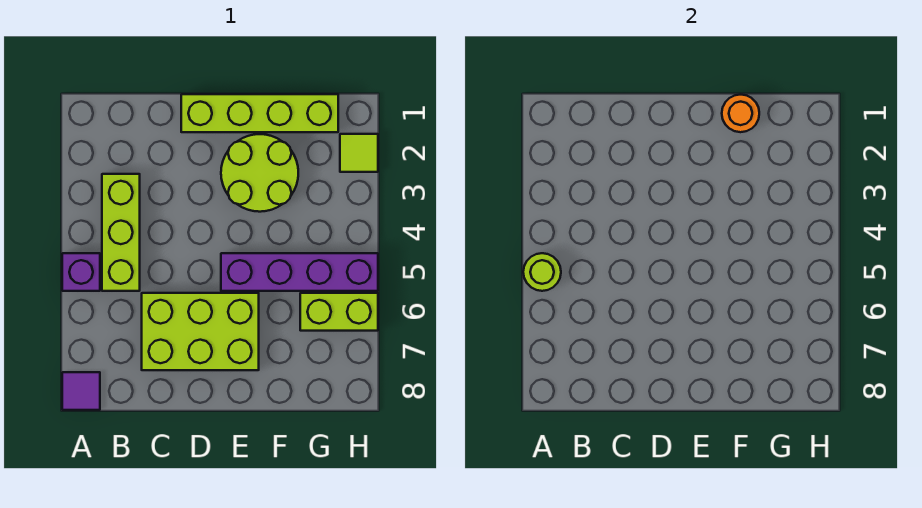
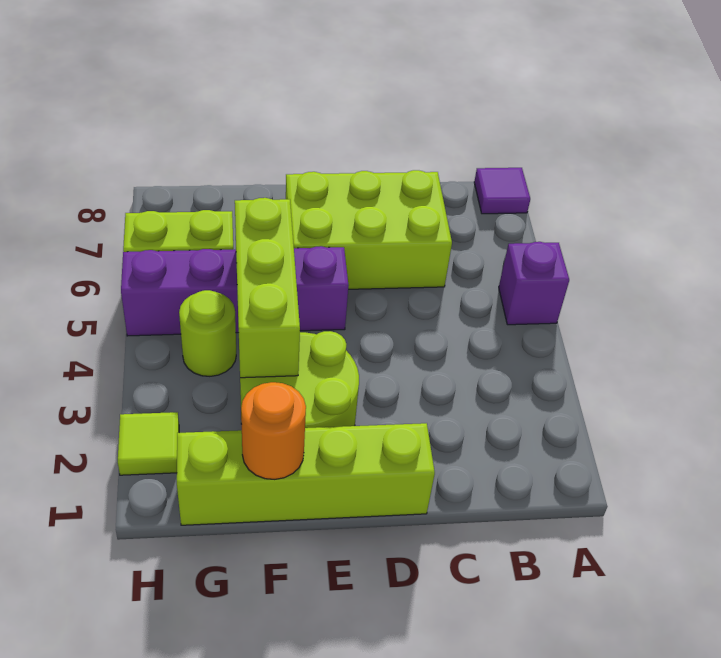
lime round brick A5 level 2 -> lime round brick G4 level 1
lime brick B3:B5 level 1 -> lime brick F3:F5 level 2

